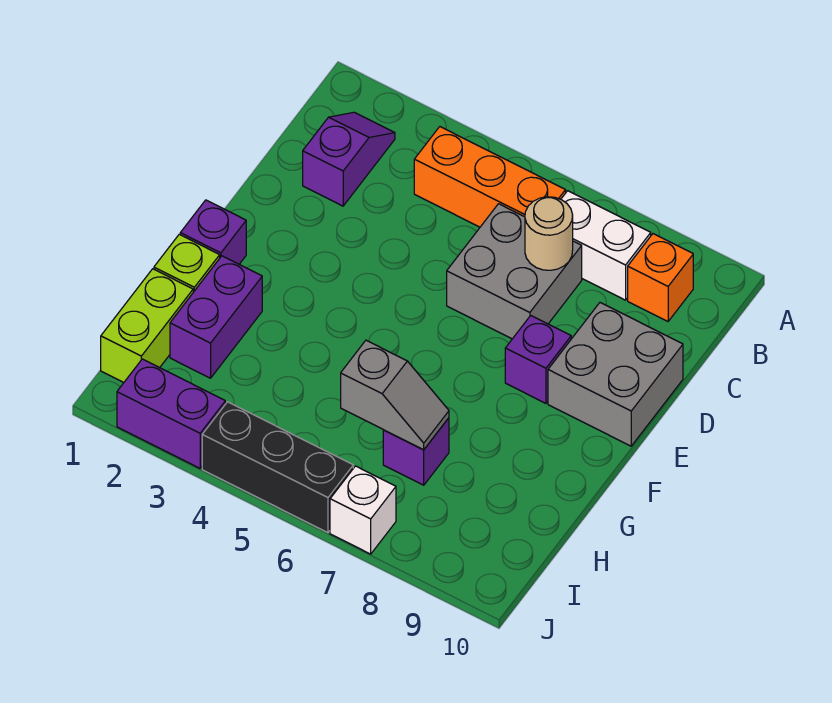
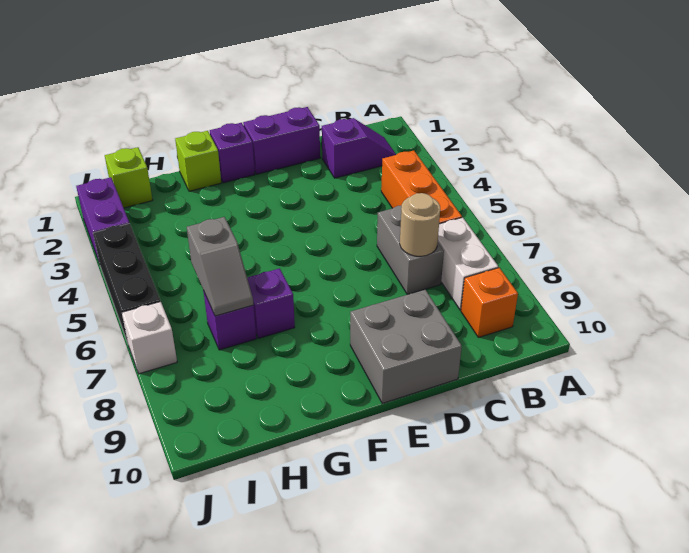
grey brick C6:D7 level 1 -> grey brick C6:C7 level 1
purple brick E8 level 1 -> purple brick G7 level 1
purple brick G2:H2 level 1 -> purple brick D1:E1 level 1
lime brick H1:I1 level 1 -> lime brick I1 level 1

